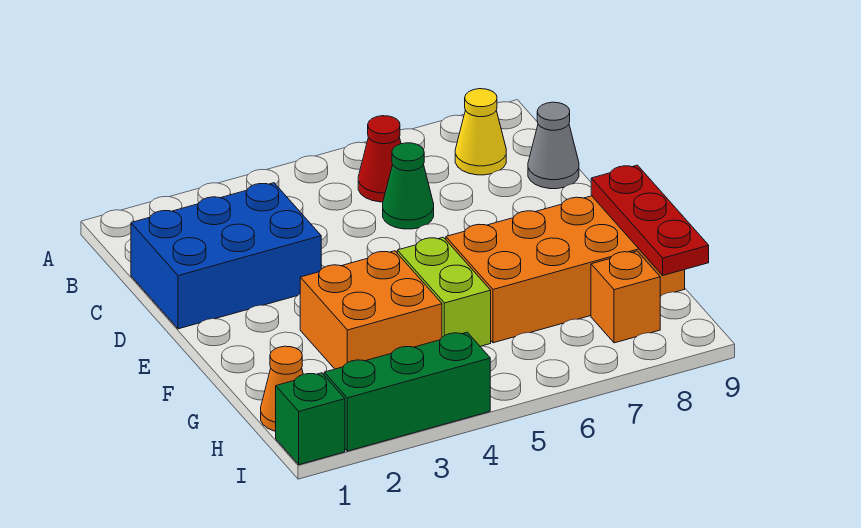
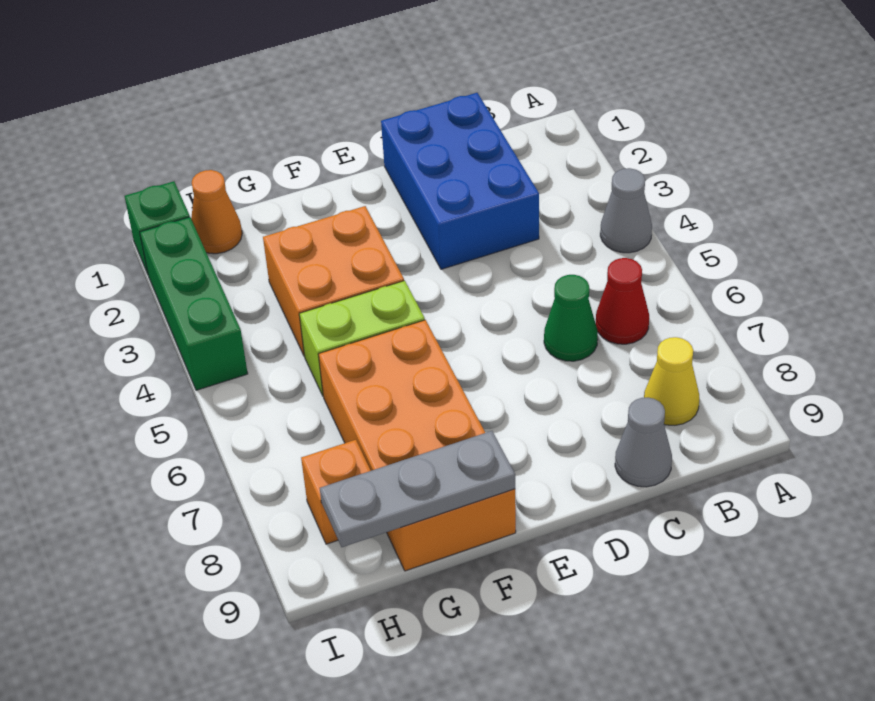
none -> grey cone A4 level 1
red plate F9:H9 level 2 -> grey plate F9:H9 level 2

